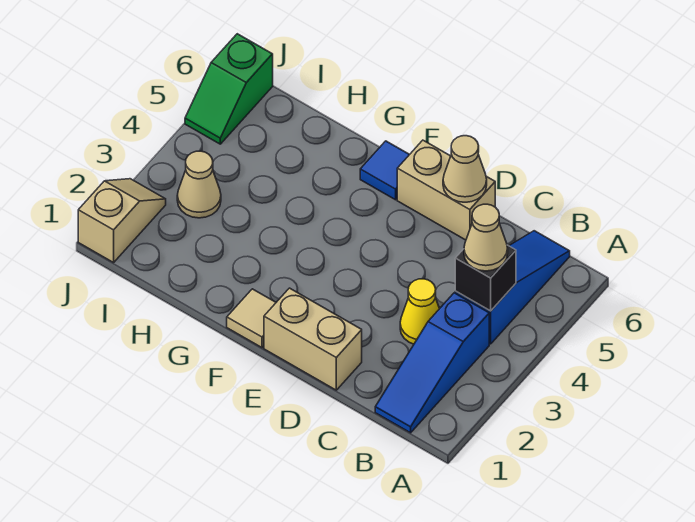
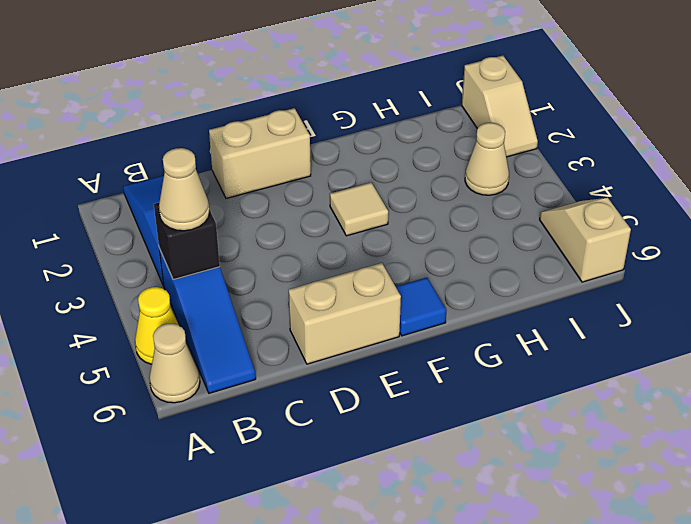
yellow cone C3 level 1 -> yellow cone A5 level 1
tan cone D6 level 2 -> tan cone A6 level 1
tan tile F1 level 1 -> tan tile F3 level 1
green slope J5:J6 level 1 top 6 -> tan slope J5:J6 level 1 top 6

